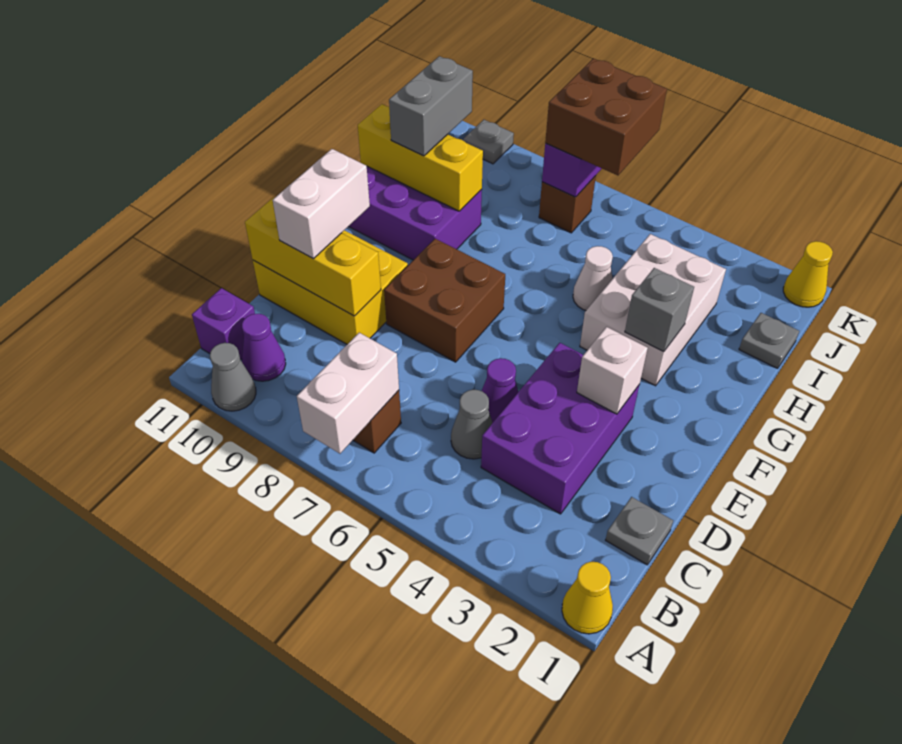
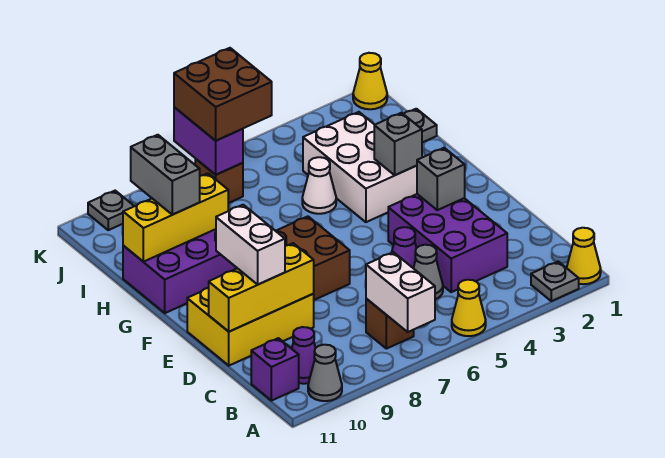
none -> yellow cone A5 level 1
grey plate C1 level 1 -> grey plate A2 level 1
white brick E3 level 2 -> grey brick E3 level 2

